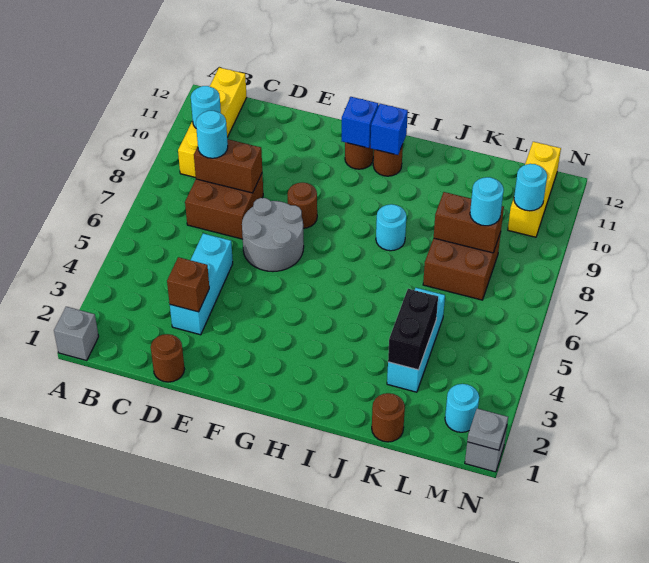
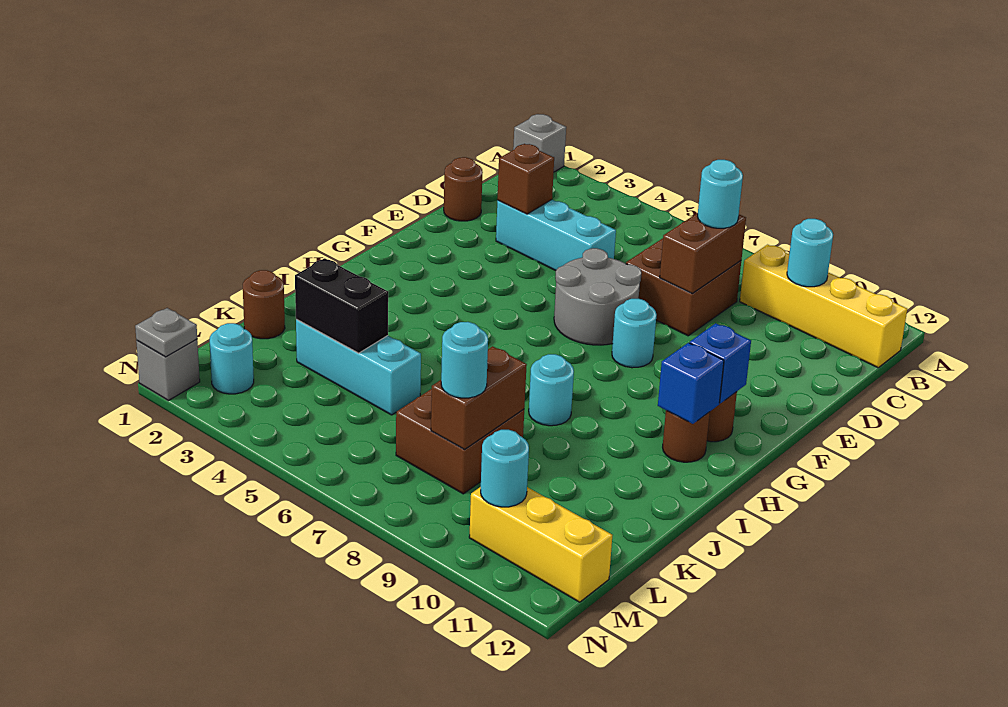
brown round brick F8 level 1 -> cyan round brick F8 level 1

